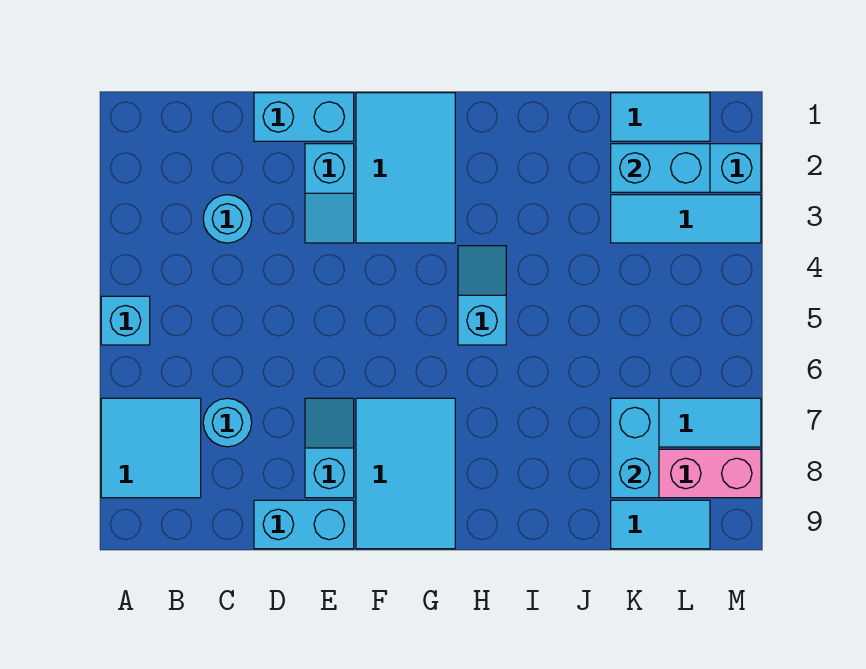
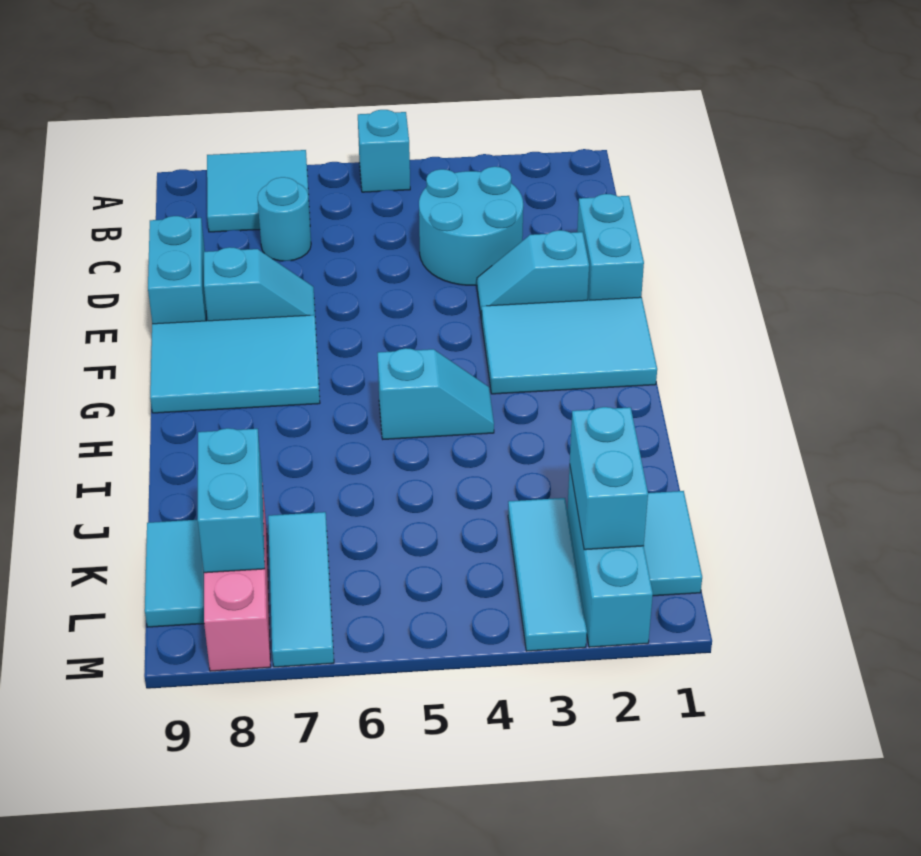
cyan round brick C3 level 1 -> cyan round brick C3:D4 level 1
cyan brick K7:K8 level 2 -> cyan brick K8:L8 level 2

